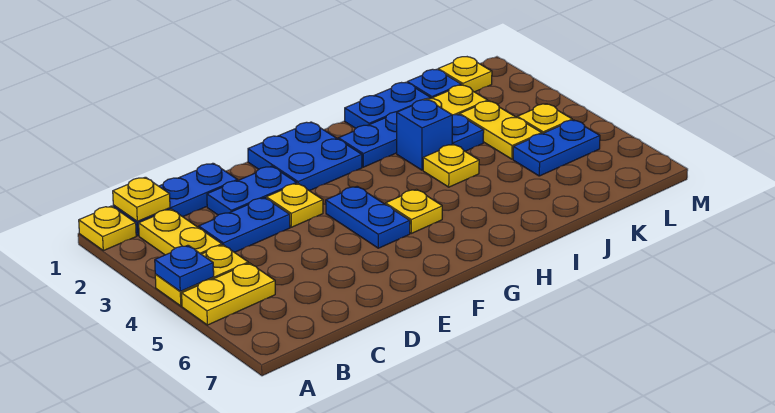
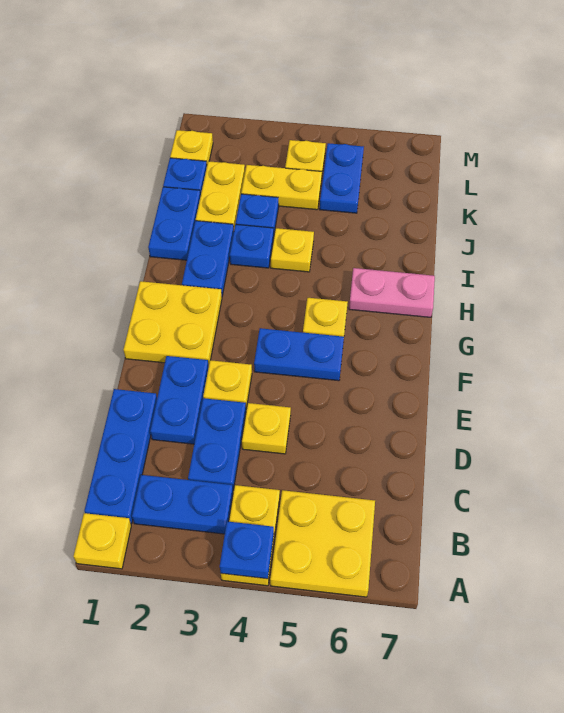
yellow plate A5:B5 level 1 -> yellow plate A5:B6 level 1
yellow plate B1 level 2 -> yellow plate D4 level 1
yellow plate B2:B3 level 1 -> blue plate B2:B3 level 1
blue plate F1:G2 level 1 -> yellow plate F1:G2 level 1
none -> pink plate H6:H7 level 1
blue brick I3 level 1 -> blue plate I3 level 1

